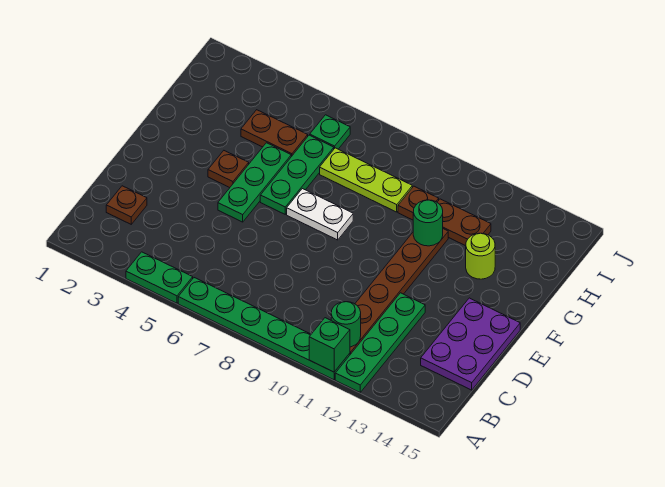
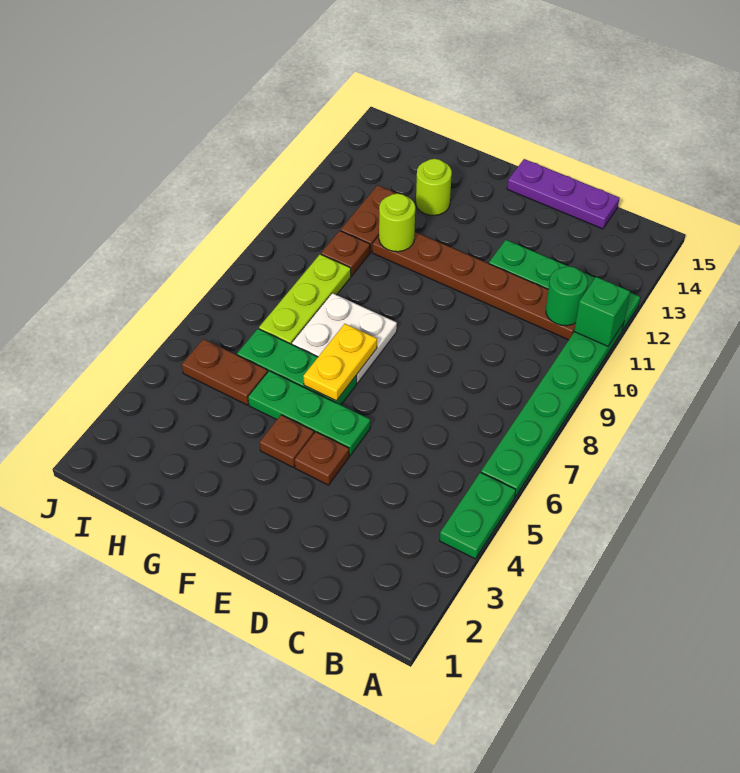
brown plate C2 level 1 -> brown plate E4 level 1
purple plate C14:E15 level 1 -> purple plate C15:E15 level 1
none -> yellow plate F6:F7 level 2
white plate F7:F8 level 1 -> white plate F7:G8 level 1
green round brick G11 level 2 -> lime round brick G11 level 2
brown plate H4:H5 level 1 -> brown plate H5:I5 level 1
green plate I6 level 1 -> none

